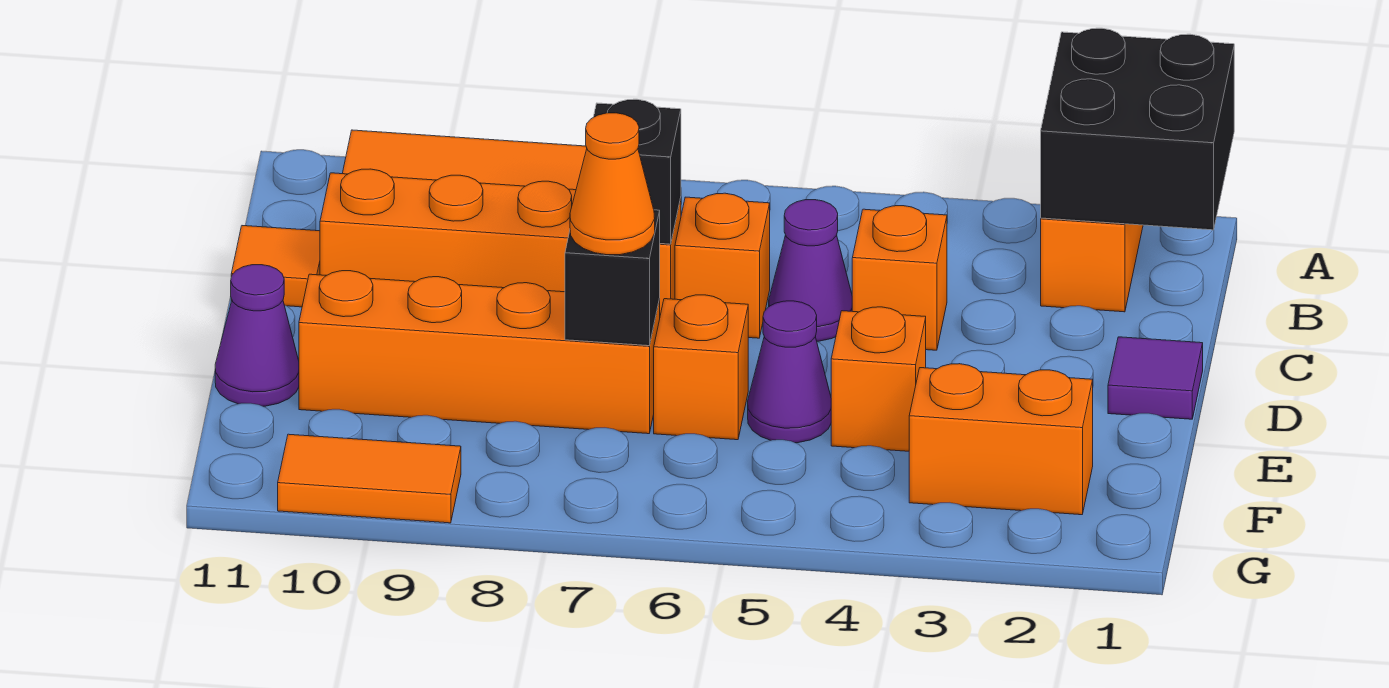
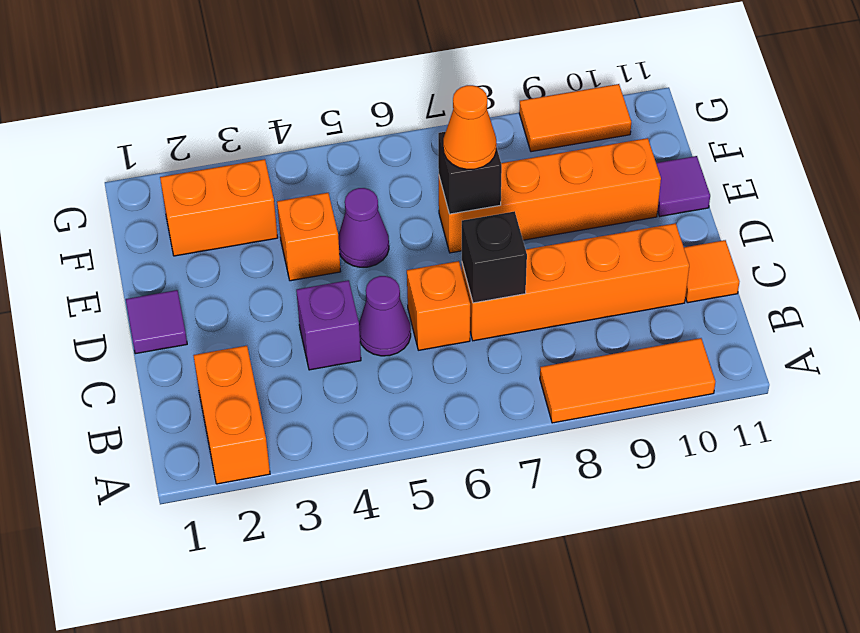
black brick A1:B2 level 2 -> none
orange brick C4 level 1 -> purple brick C4 level 1
orange brick E6 level 1 -> none
purple cone E11 level 1 -> purple tile E11 level 1

